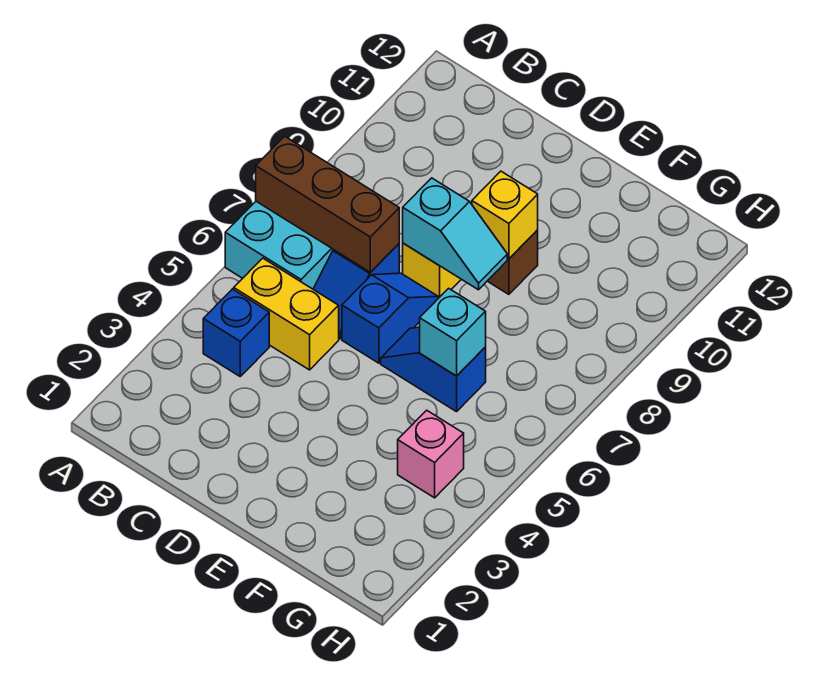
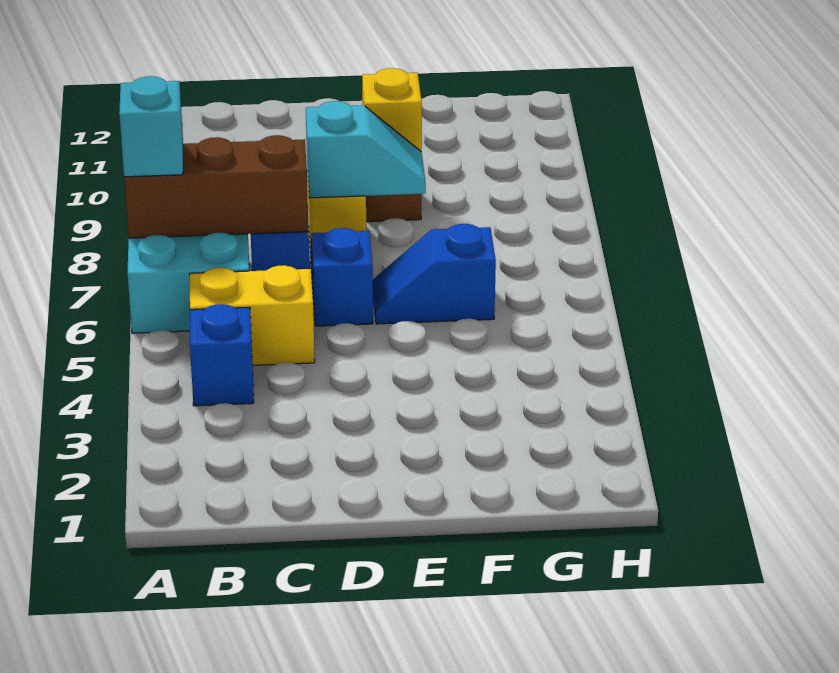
cyan brick F6 level 2 -> cyan brick A7 level 3
pink brick G4 level 1 -> none

